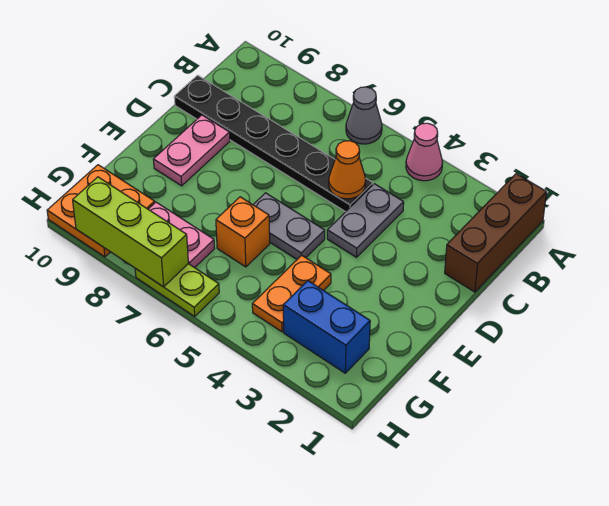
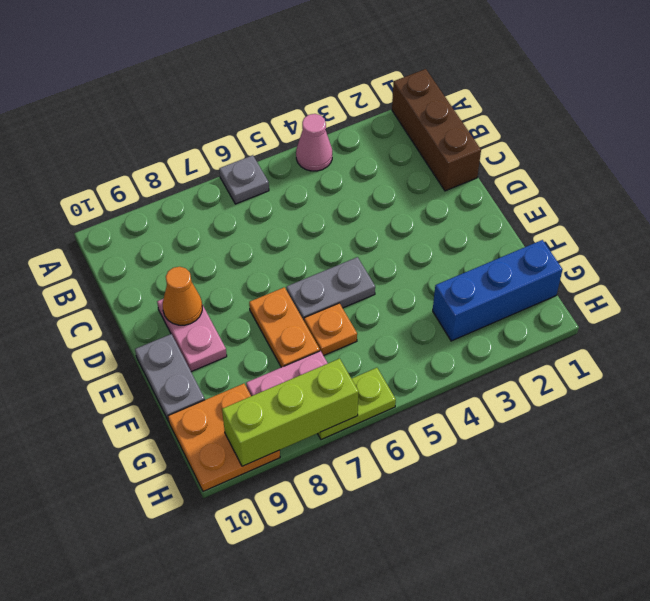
grey cone A6 level 1 -> grey plate A6 level 1
grey plate C4:D4 level 1 -> grey plate E10:F10 level 1
black plate C5:C10 level 1 -> none
orange cone C5 level 2 -> orange cone D9 level 2
orange plate F4:G4 level 1 -> orange plate E7:F7 level 1
orange brick F6 level 1 -> orange plate F6 level 1
blue brick G2:G3 level 1 -> blue brick G1:G3 level 1

